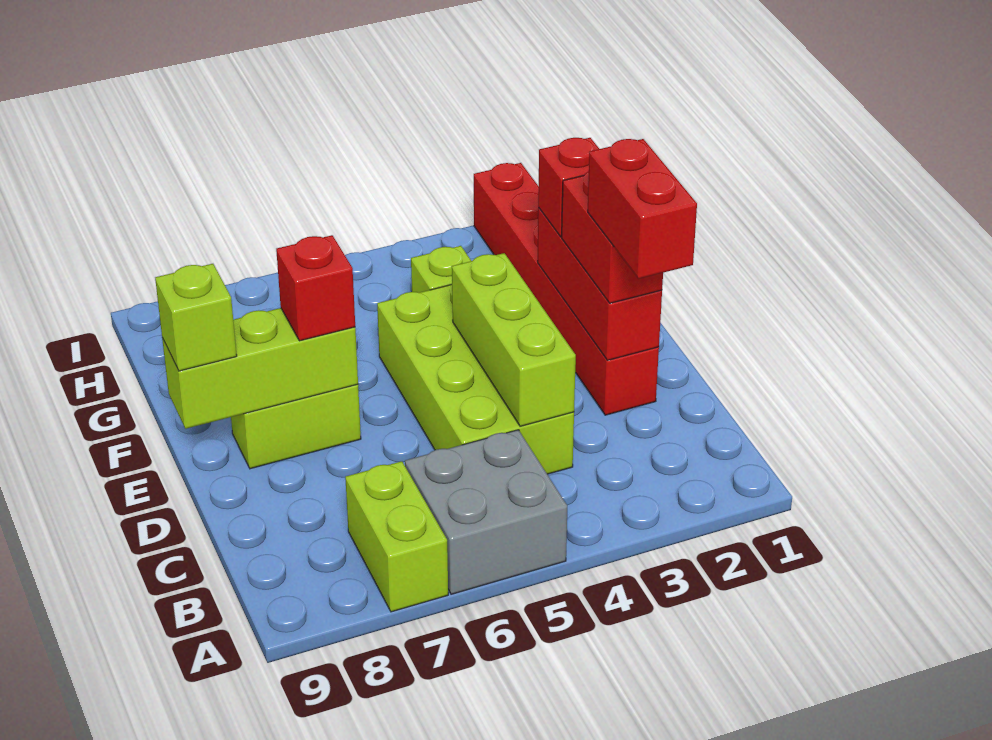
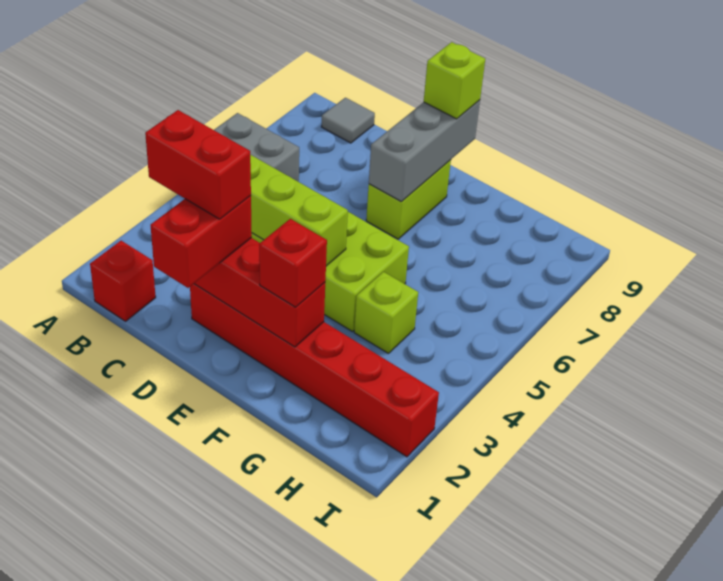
lime brick A7:B7 level 1 -> none
none -> grey tile B9 level 1
red brick D2:E2 level 3 -> red brick D1:D2 level 3
lime brick E7:E9 level 2 -> grey brick E7:E9 level 2
red brick E7 level 3 -> red brick B1 level 1

